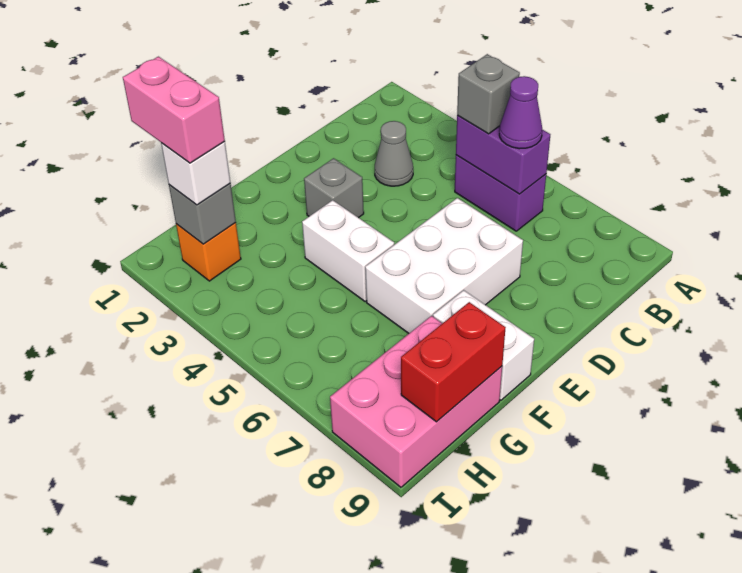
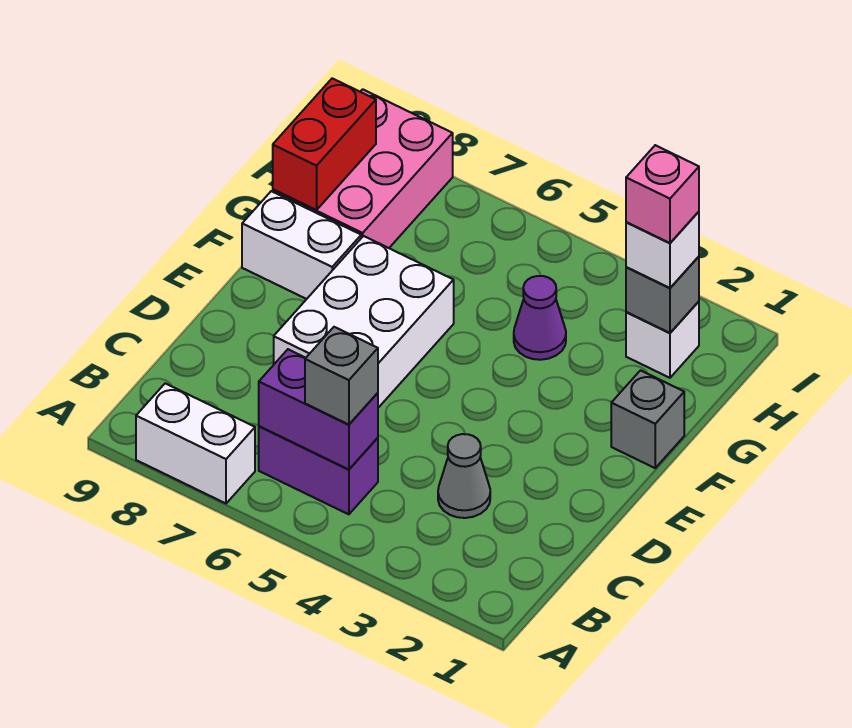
purple cone B6 level 3 -> purple cone G4 level 1
grey brick E3 level 1 -> grey brick F1 level 1
white brick F4:F5 level 1 -> white brick A7:A8 level 1
pink brick H1:H2 level 4 -> pink brick H2 level 4
orange brick H2 level 1 -> white brick H2 level 1

